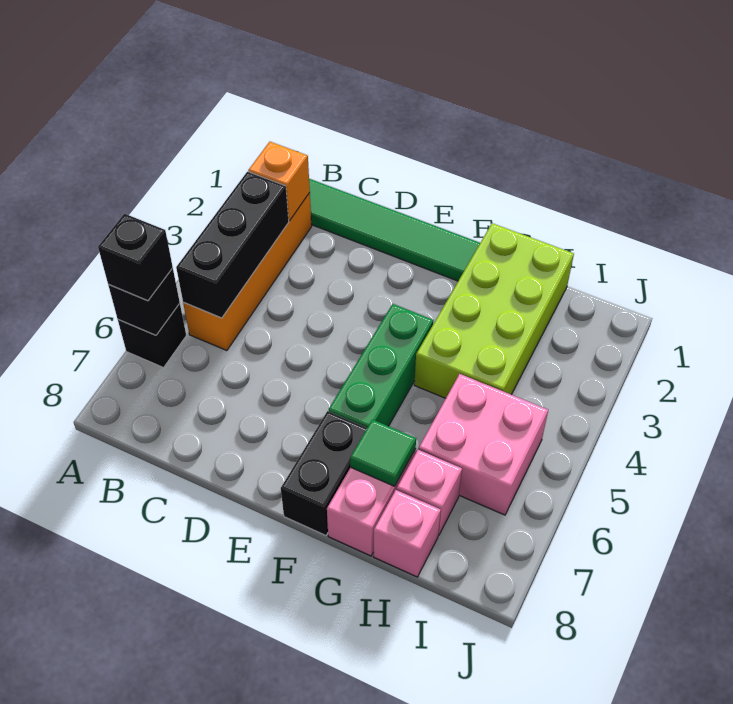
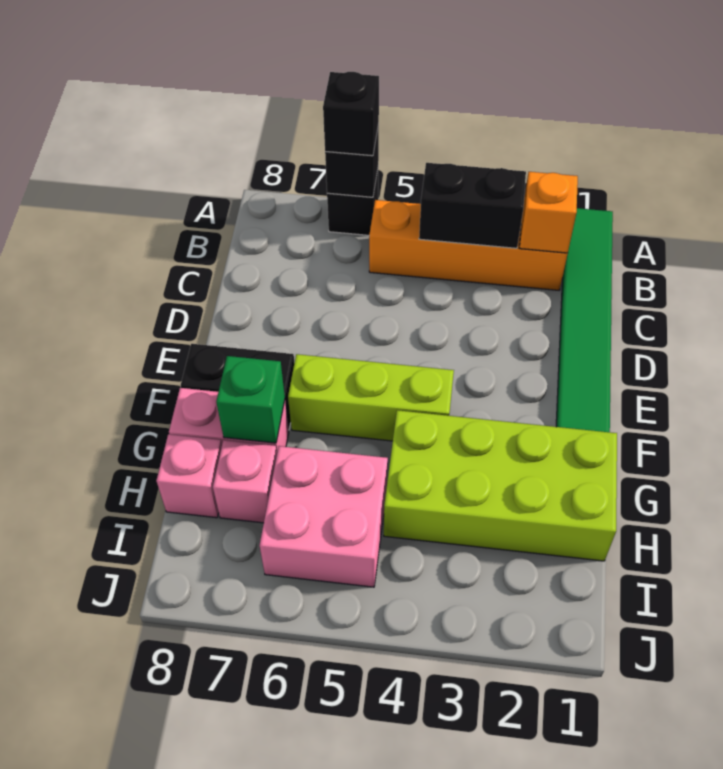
black brick B3:B5 level 2 -> black brick B3:B4 level 2
green brick F4:F6 level 1 -> lime brick F4:F6 level 1
green tile G7 level 2 -> green brick G7 level 2

